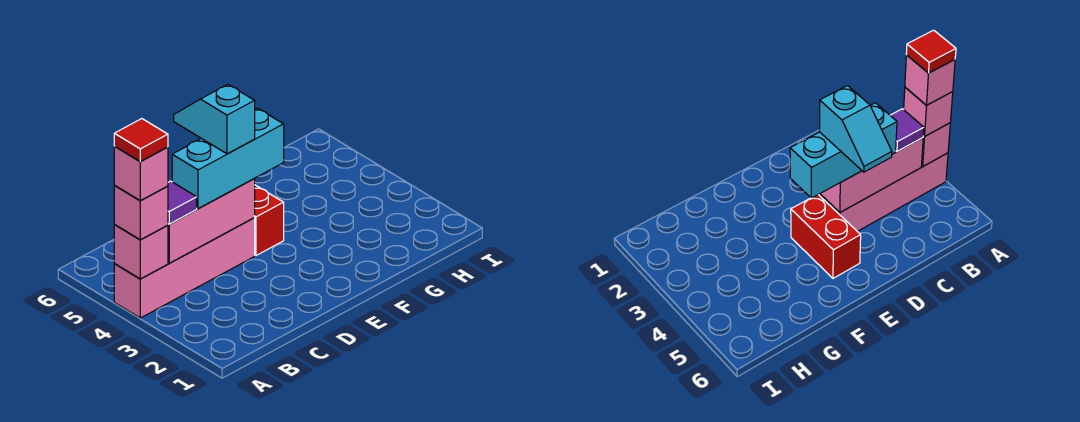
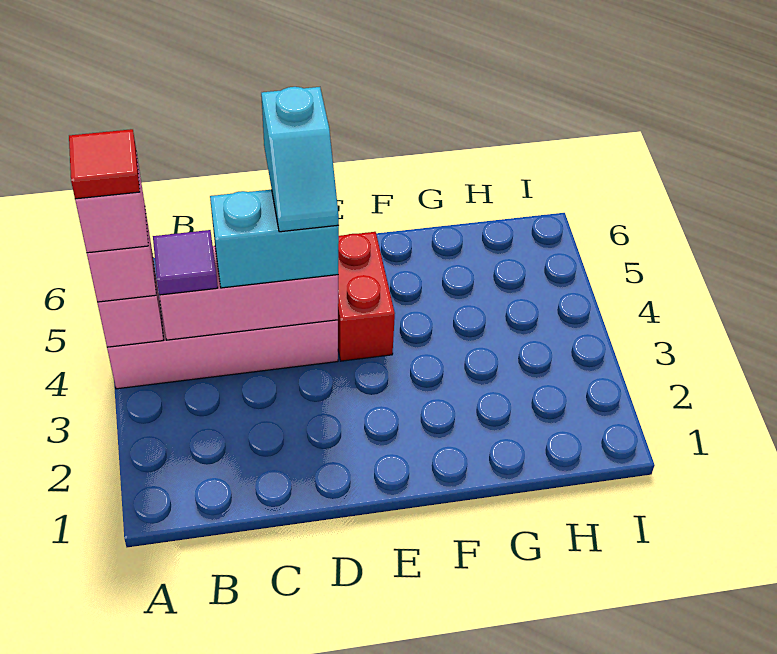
cyan brick C4:E4 level 3 -> cyan brick C4:D4 level 3
cyan slope D4:D5 level 4 top 4 -> cyan slope D4:D5 level 4 top 5

